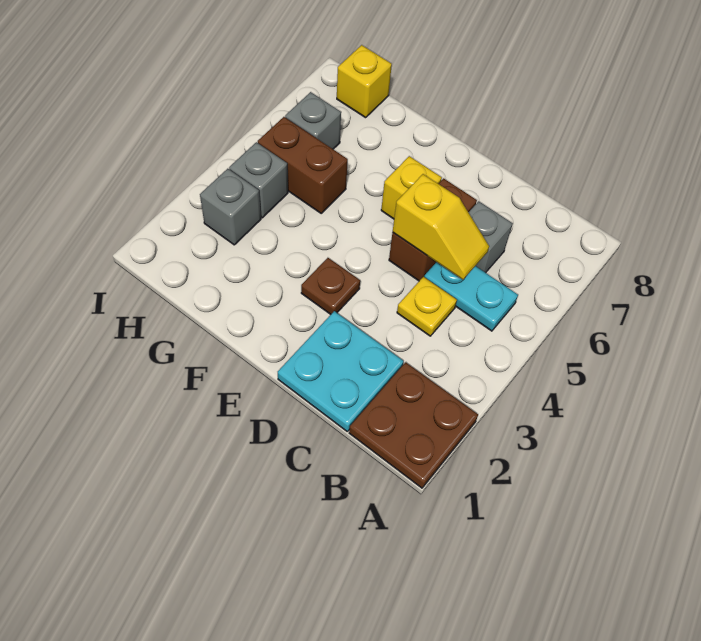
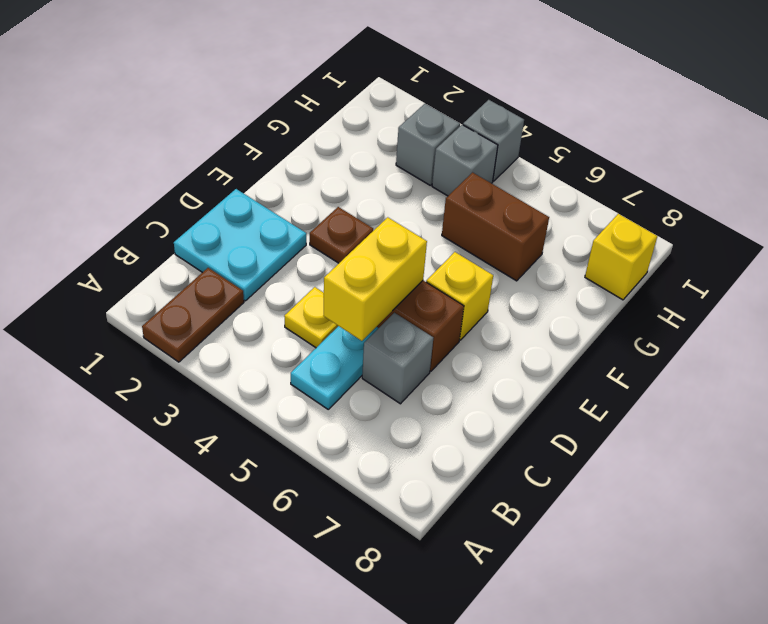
brown plate A1:B2 level 1 -> brown plate A2:B2 level 1
yellow slope C5:D5 level 2 top D -> yellow brick C5:D5 level 2
brown brick G5:H5 level 1 -> brown brick G5:G6 level 1
grey brick H6 level 1 -> grey brick I4 level 1

